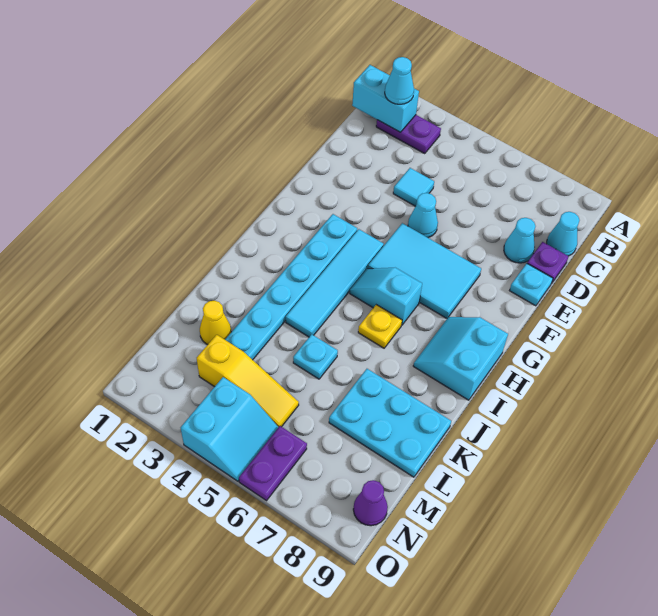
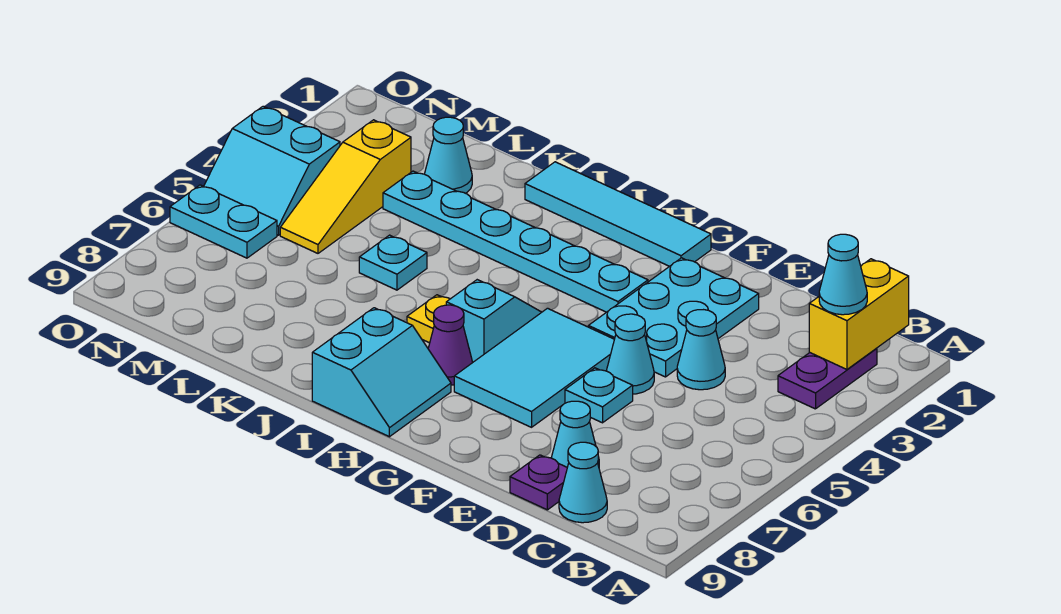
cyan brick B1:B2 level 2 -> yellow brick B1:B2 level 2
cyan tile D4 level 1 -> cyan cone D4 level 1
cyan plate E9 level 1 -> cyan plate E6 level 1
cyan tile G4:J4 level 1 -> cyan tile G1:J1 level 1
cyan slope H8:I9 level 1 top 9 -> cyan slope H8:I9 level 1 top I
cyan plate K7:L9 level 1 -> cyan plate E2:F4 level 1
yellow cone L2 level 1 -> cyan cone L2 level 1
purple plate N6:O6 level 1 -> cyan plate N6:O6 level 1
purple cone N9 level 1 -> purple cone H7 level 1

